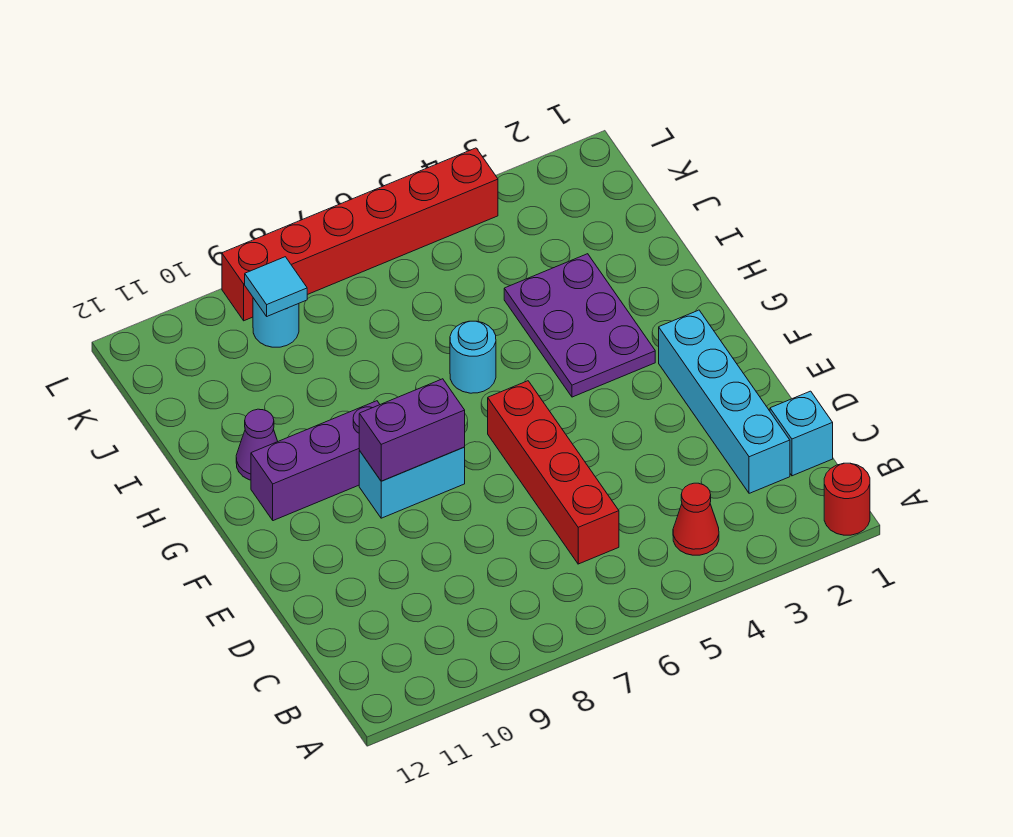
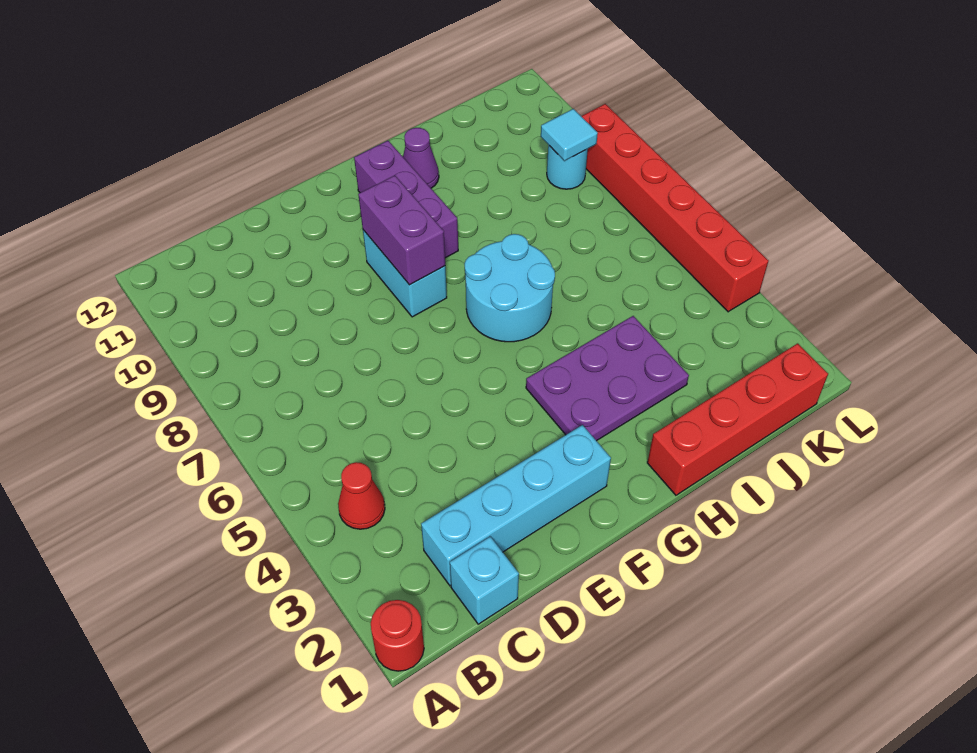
red brick C6:F6 level 1 -> red brick H1:K1 level 1
cyan round brick H6 level 1 -> cyan round brick G6:H7 level 1

